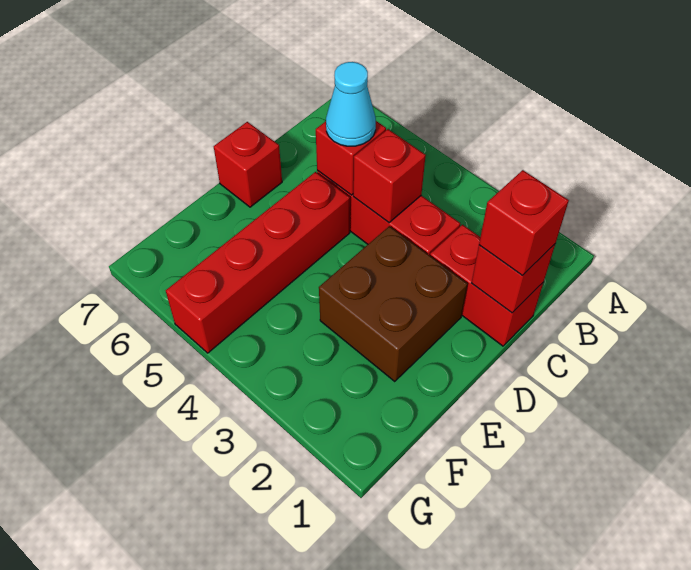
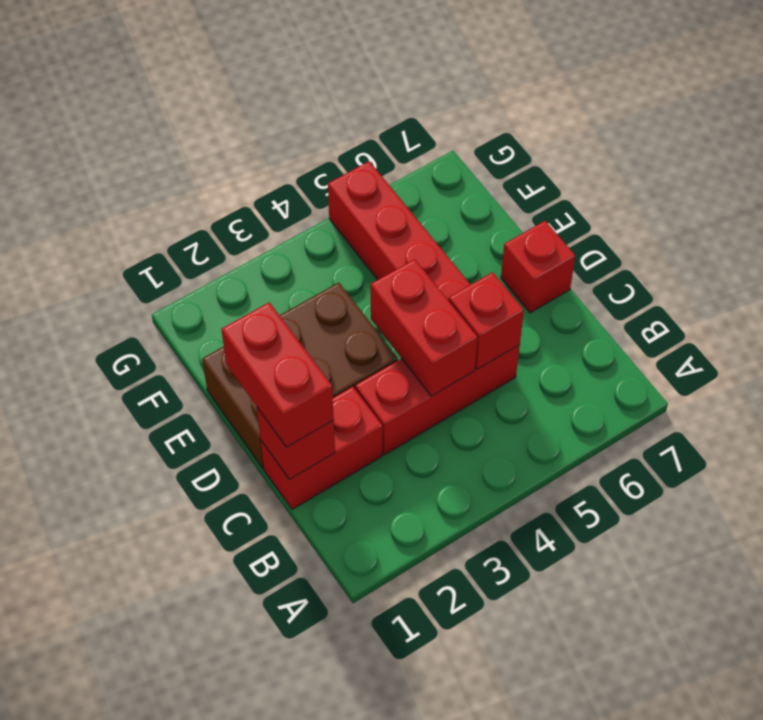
red brick C1 level 3 -> red brick C1:D1 level 3
red brick C4 level 2 -> red brick C4:D4 level 2
cyan cone C5 level 3 -> none
brown brick D2:E3 level 1 -> brown brick D1:E3 level 1

